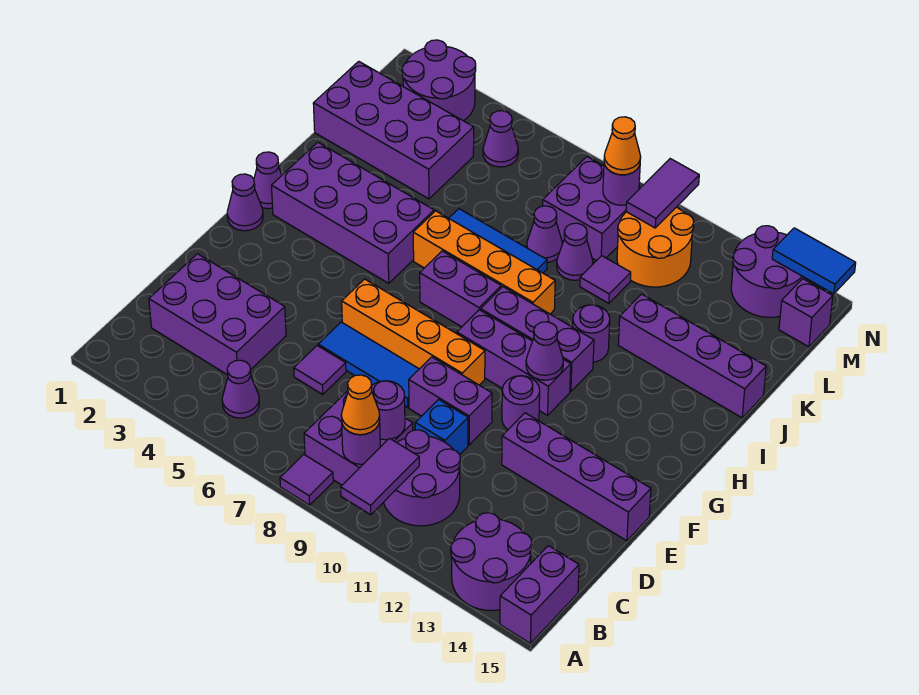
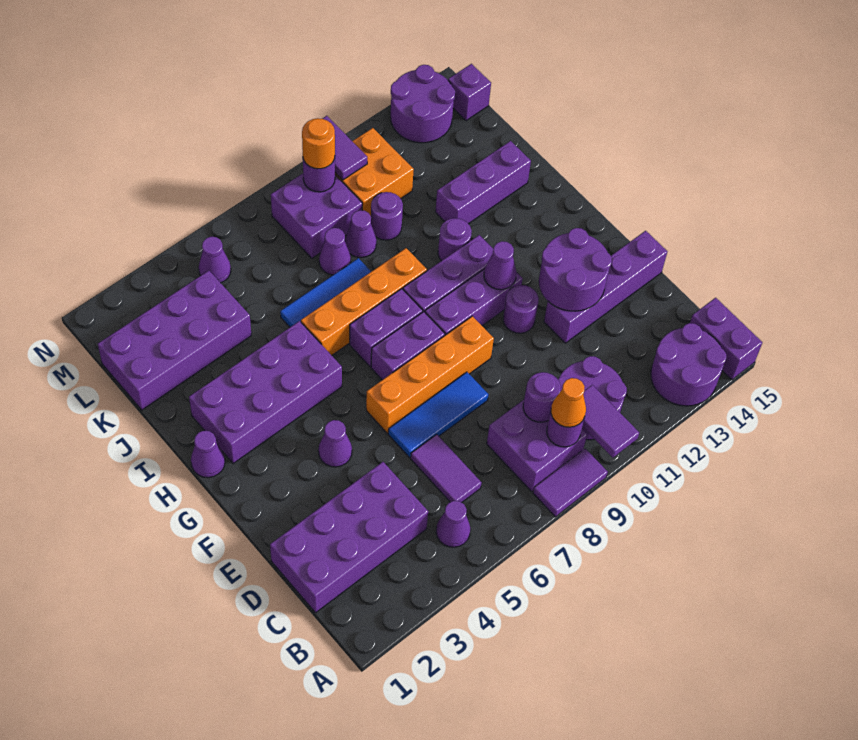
purple tile A8 level 1 -> purple tile A8:A9 level 1
purple brick C2:D4 level 1 -> purple brick C1:D4 level 1
purple tile D6 level 1 -> purple tile C6:D6 level 1
blue brick D10 level 1 -> none
purple brick E9:E10 level 1 -> purple brick G7:G8 level 1
purple cone G1 level 1 -> purple cone F4 level 1
purple brick J12:J15 level 1 -> purple brick J12:J14 level 1
purple tile K10 level 1 -> purple round brick K10 level 1
orange round brick L10:M11 level 1 -> orange brick L10:M11 level 1
purple round brick M2:N3 level 1 -> purple round brick E12:F13 level 2
orange cone M9 level 3 -> orange round brick M9 level 3
blue tile N14:N15 level 2 -> none

